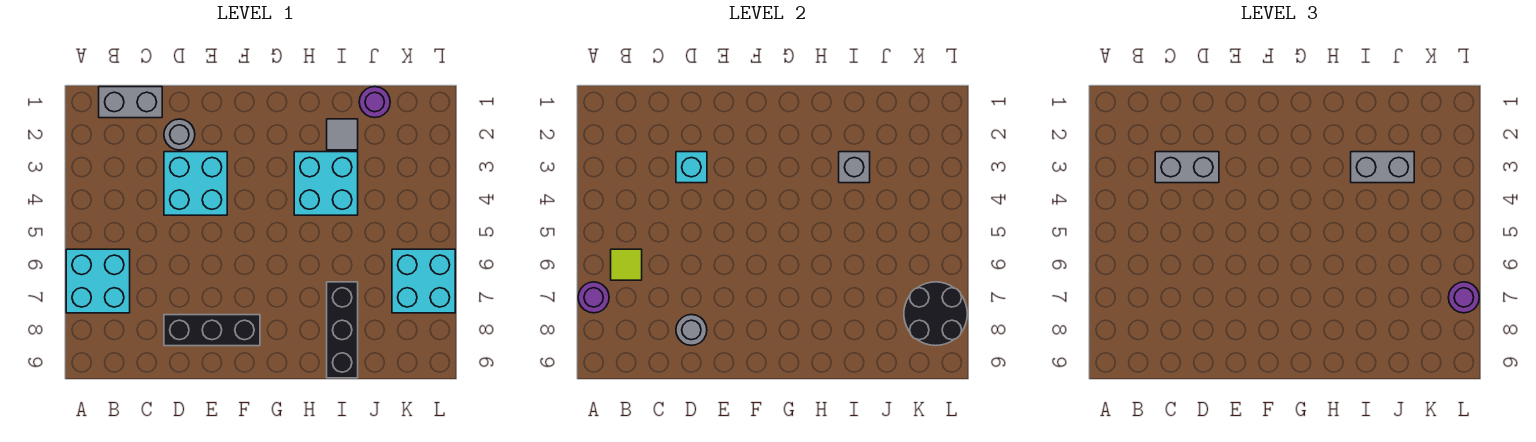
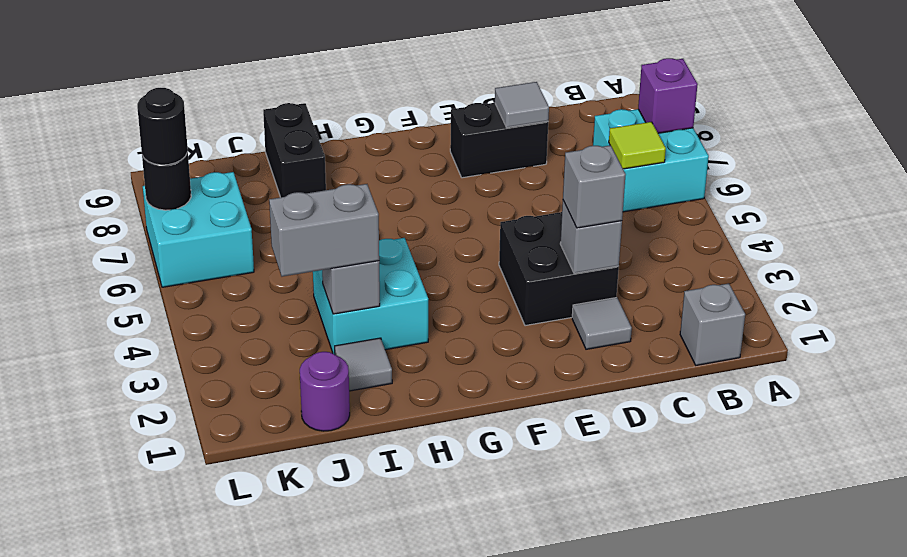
purple round brick A7 level 2 -> purple brick A7 level 2
grey brick B1:C1 level 1 -> grey brick B1 level 1
grey brick C3:D3 level 3 -> grey brick D3 level 3
grey round brick D2 level 1 -> grey tile D2 level 1
cyan brick D3:E4 level 1 -> black brick D3:E4 level 1
cyan brick D3 level 2 -> grey brick D3 level 2
black brick D8:F8 level 1 -> black brick D8:E8 level 1
grey round brick D8 level 2 -> grey tile D8 level 2
black brick I7:I9 level 1 -> black brick I8:I9 level 1
black round brick K7:L8 level 2 -> black round brick L7 level 2
purple round brick L7 level 3 -> black round brick L7 level 3

